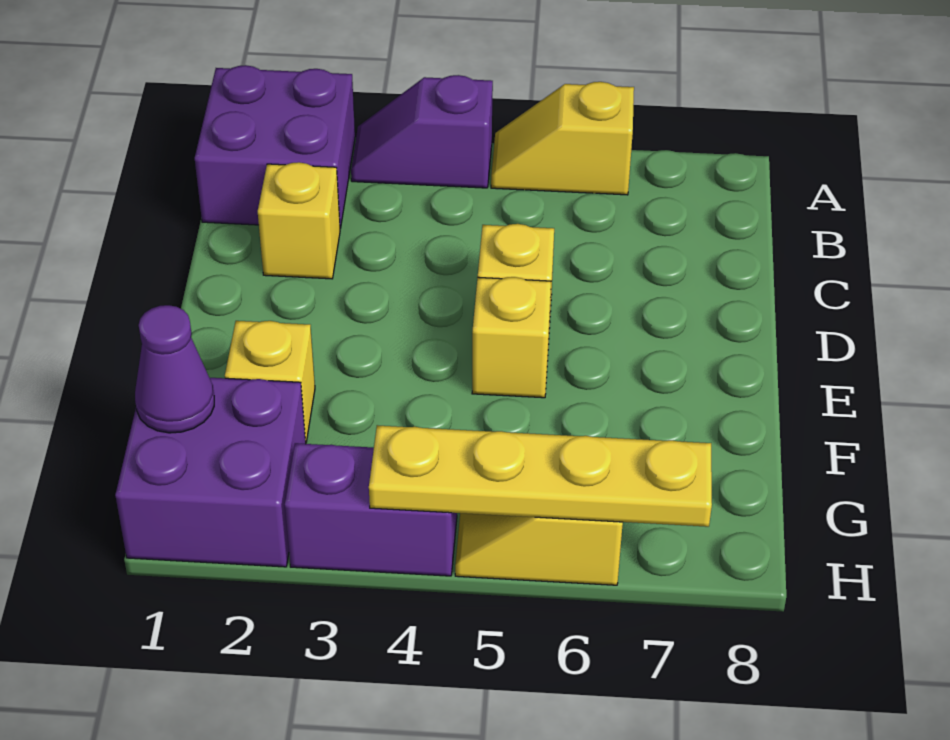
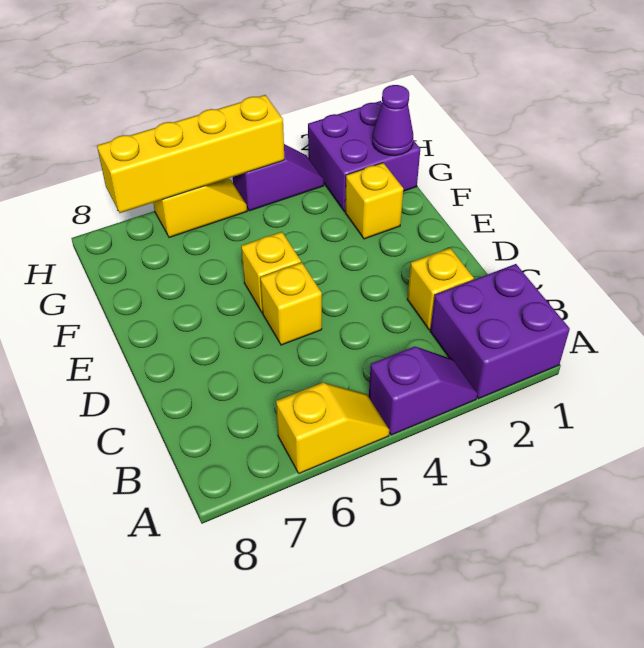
purple brick H3:H4 level 1 -> purple slope H3:H4 level 1 top 4
yellow plate H4:H7 level 2 -> yellow brick H4:H7 level 2

